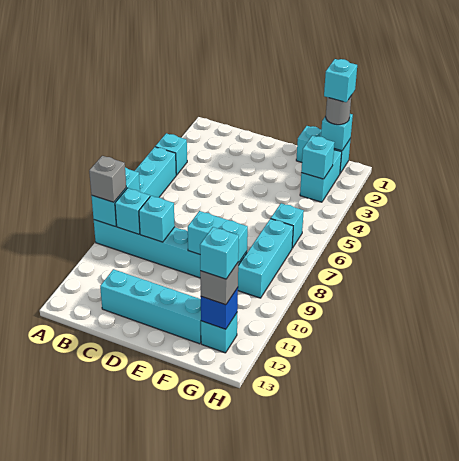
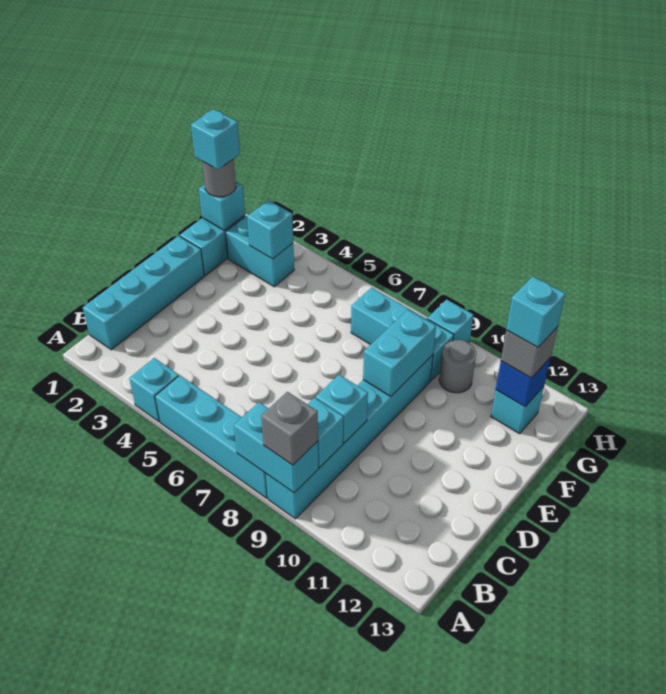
cyan brick C12:F12 level 1 -> cyan brick B1:E1 level 1
cyan brick G6 level 1 -> cyan brick H9 level 1
none -> grey round brick G10 level 1

